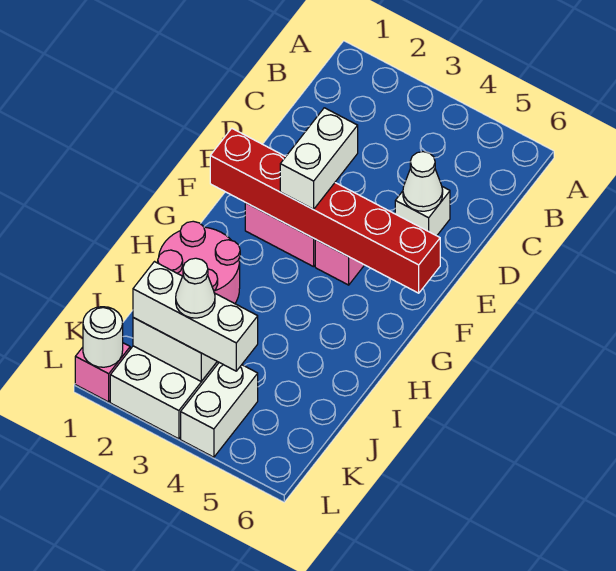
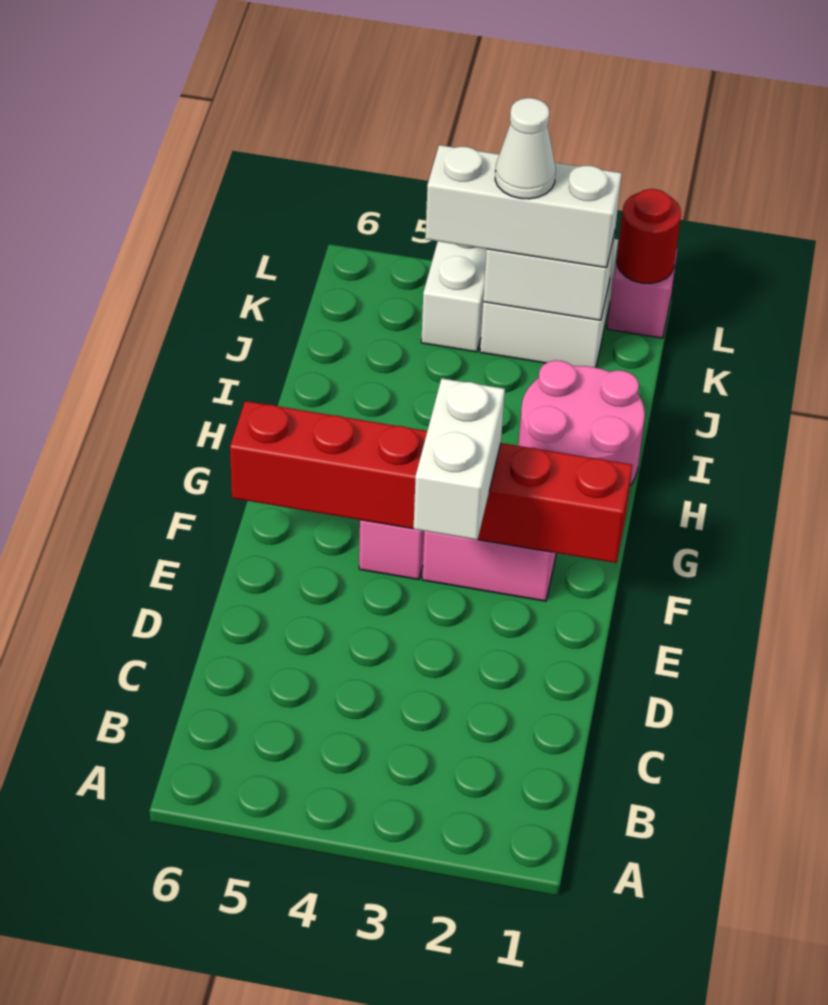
white brick D5 level 1 -> none
white cone D5 level 2 -> none
white round brick L1 level 2 -> red round brick L1 level 2

